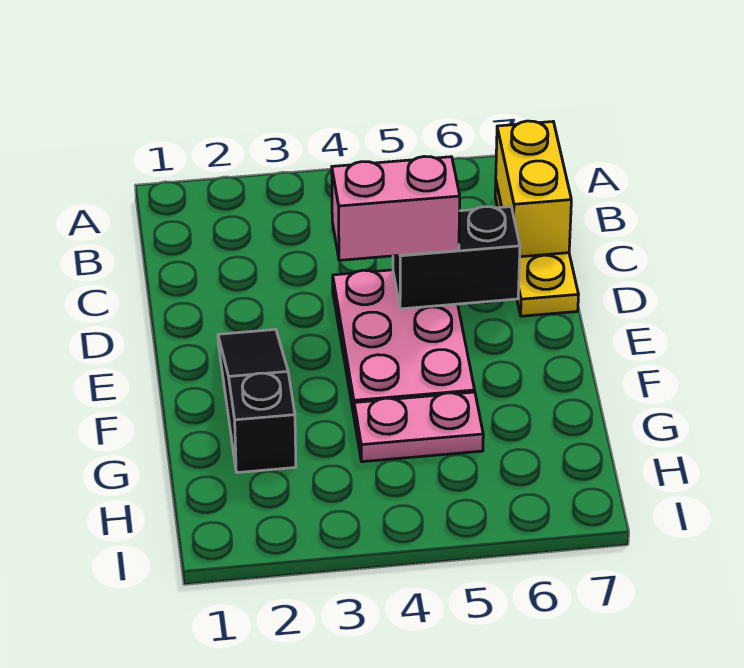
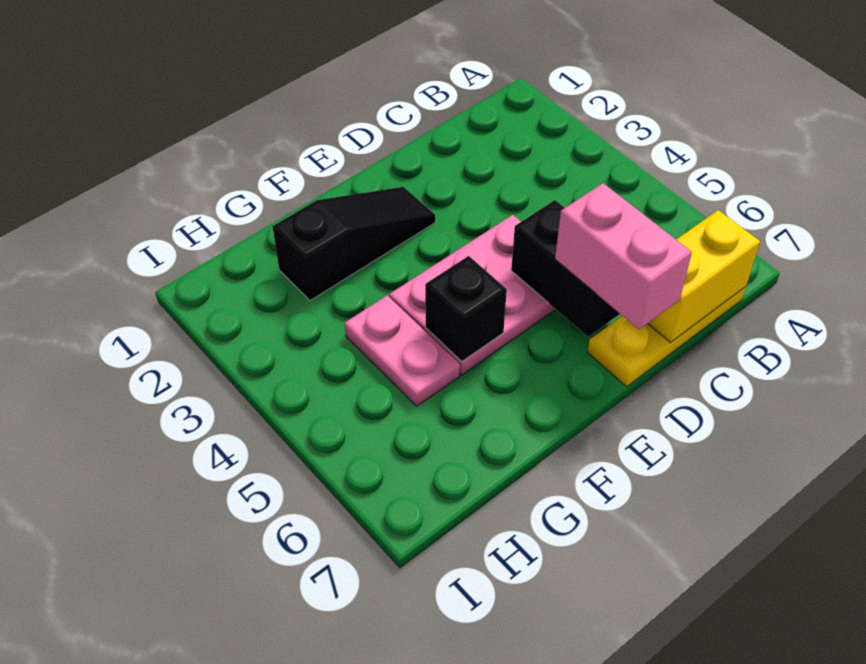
pink brick D4:D5 level 3 -> pink brick D6:D7 level 3
none -> black brick F5 level 2

